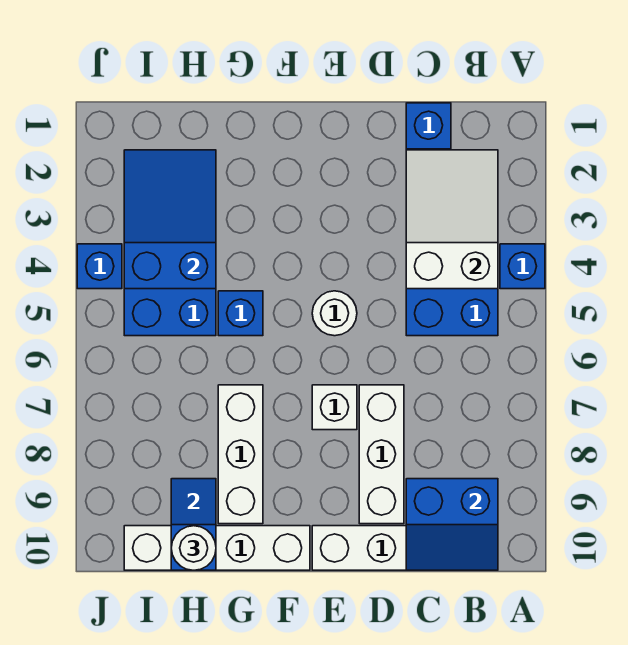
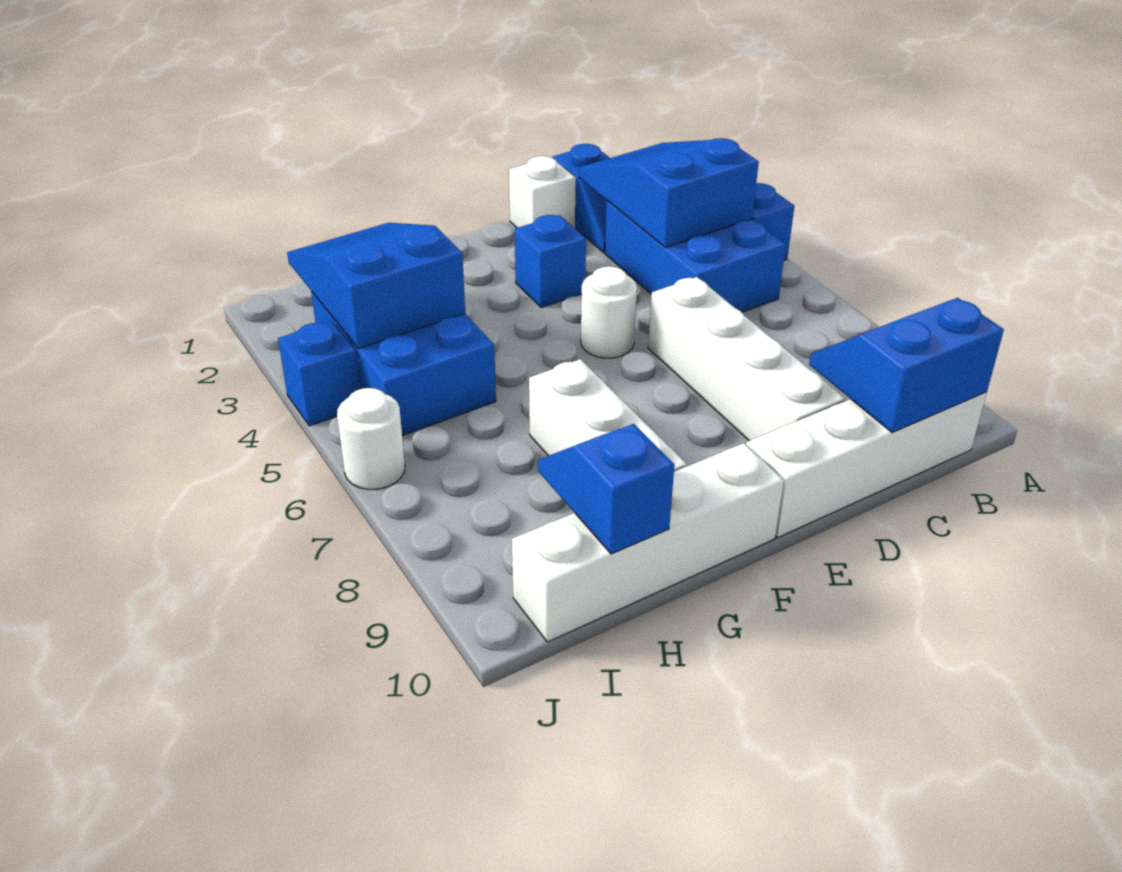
white slope B2:C4 level 2 top 4 -> blue slope B2:C4 level 2 top 4
blue slope B9:C10 level 2 top 9 -> blue slope B9:C10 level 2 top 10
white brick D7:D9 level 1 -> white brick D6:D9 level 1
white brick E7 level 1 -> white brick D1 level 1
blue brick G5 level 1 -> blue brick E3 level 1
white round brick H10 level 3 -> white round brick J6 level 1

